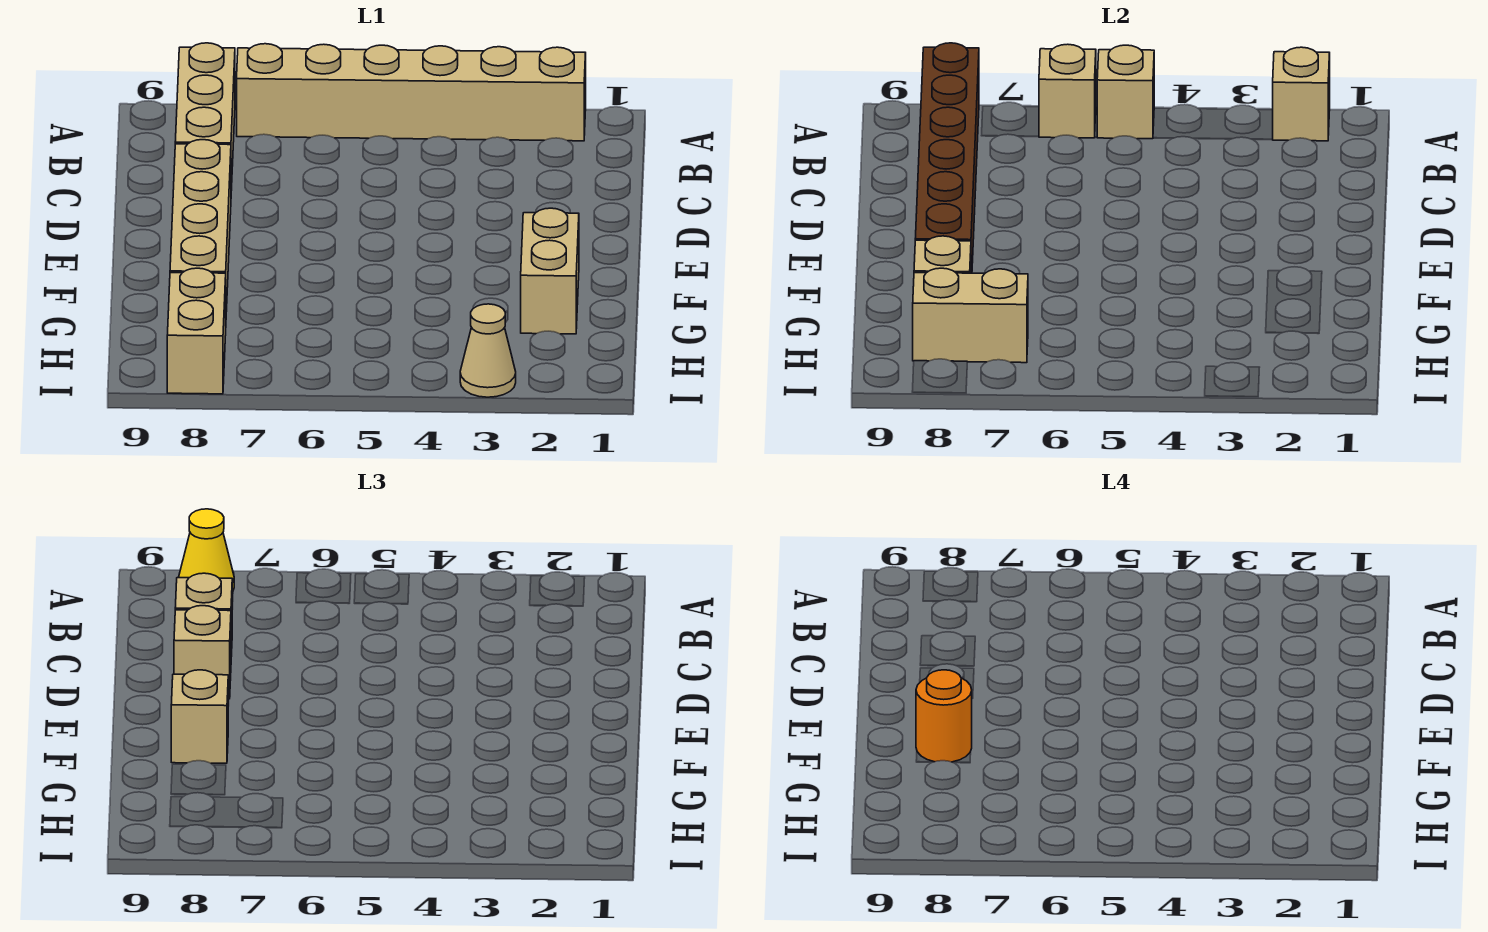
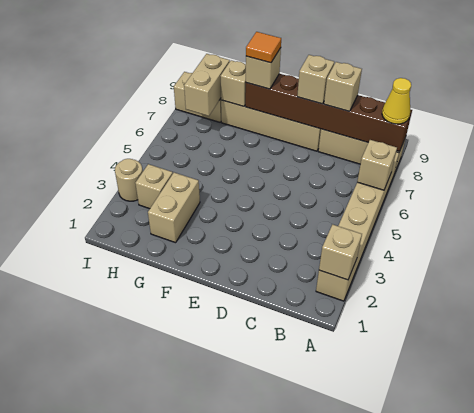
tan brick A5 level 2 -> tan brick H3 level 1
tan brick F2:G2 level 1 -> tan brick G2:G3 level 1
orange round brick F8 level 4 -> orange tile F8 level 4
tan cone I3 level 1 -> tan round brick I3 level 1

